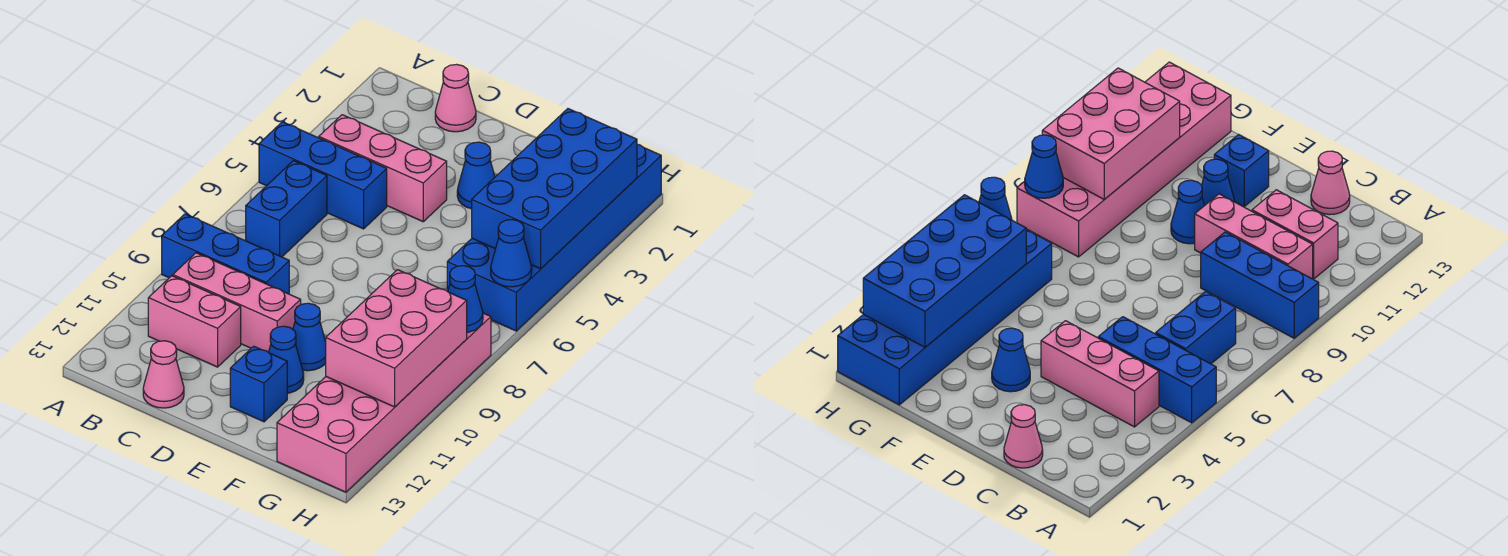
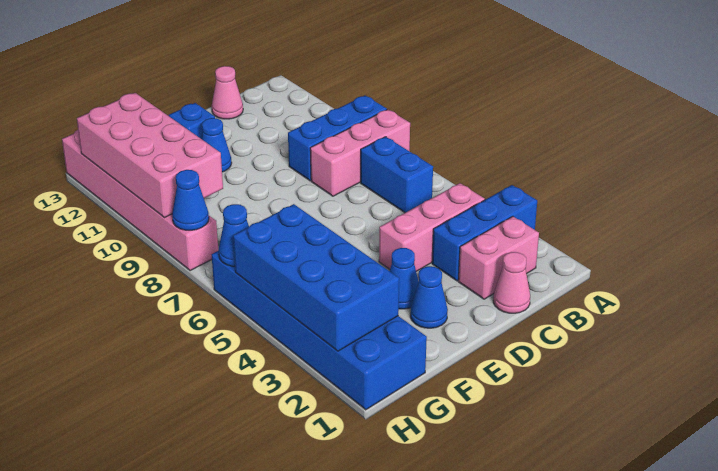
blue brick A5:C5 level 1 -> blue brick A3:C3 level 1
pink brick B10:D10 level 1 -> pink brick A8:C8 level 1
pink brick B11:C11 level 1 -> pink brick B2:C2 level 1
blue cone E10 level 1 -> blue cone E2 level 1
pink brick G8:H13 level 1 -> pink brick H8:H13 level 1
pink brick G9:H11 level 2 -> pink brick G9:H12 level 2

